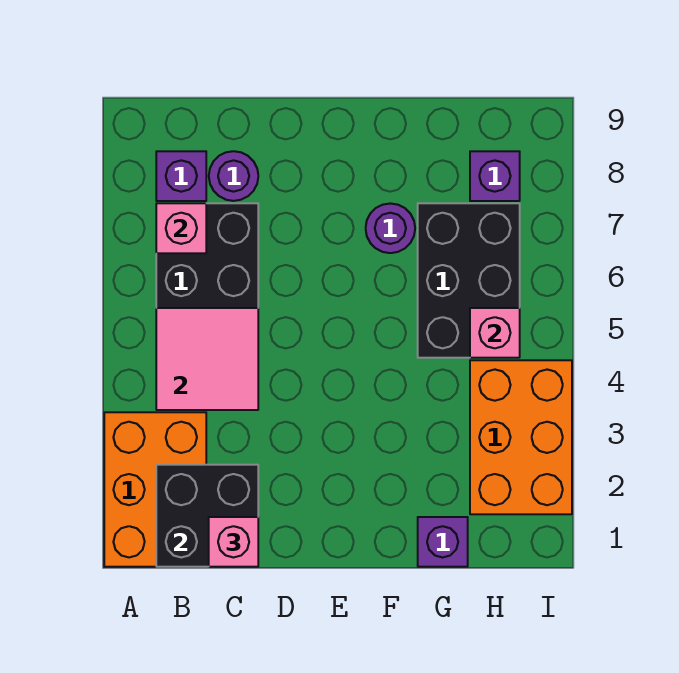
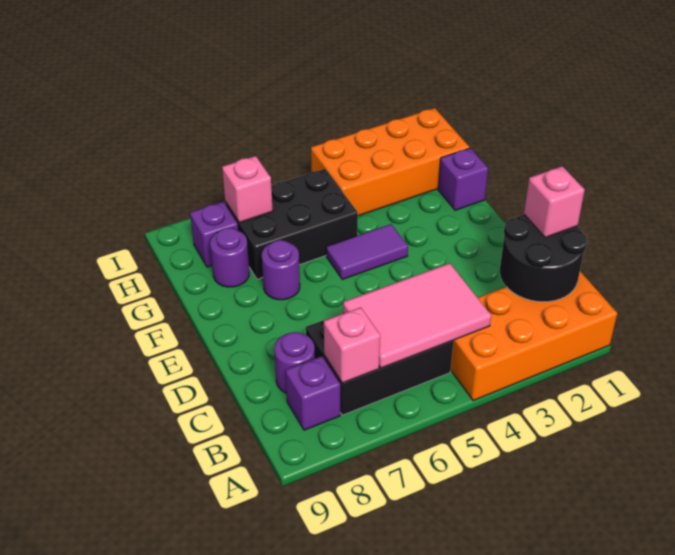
orange brick A1:B3 level 1 -> orange brick A1:B4 level 1
black brick B1:C2 level 2 -> black round brick B1:C2 level 2
pink tile B4:C5 level 2 -> pink tile B4:C6 level 2
none -> purple tile F4:F5 level 1
none -> purple round brick G8 level 1
orange brick H2:I4 level 1 -> orange brick H1:I4 level 1
pink brick H5 level 2 -> pink brick H7 level 2

